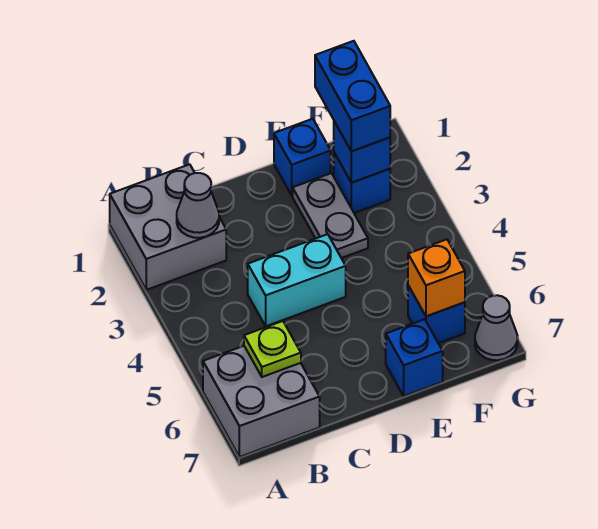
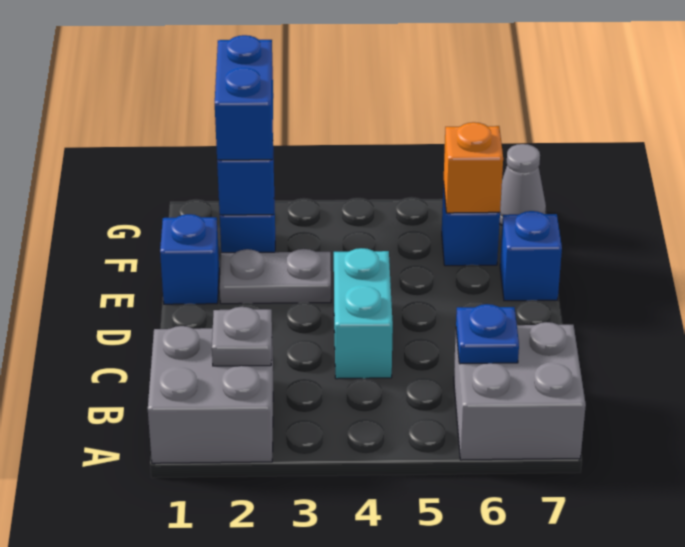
grey cone B2 level 2 -> grey plate B2 level 2
lime plate B6 level 2 -> blue plate B6 level 2
blue brick F1:F2 level 3 -> blue brick F2:G2 level 3

